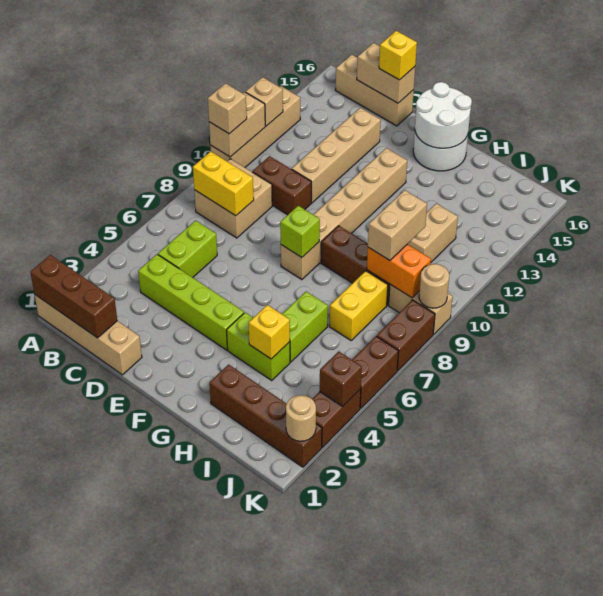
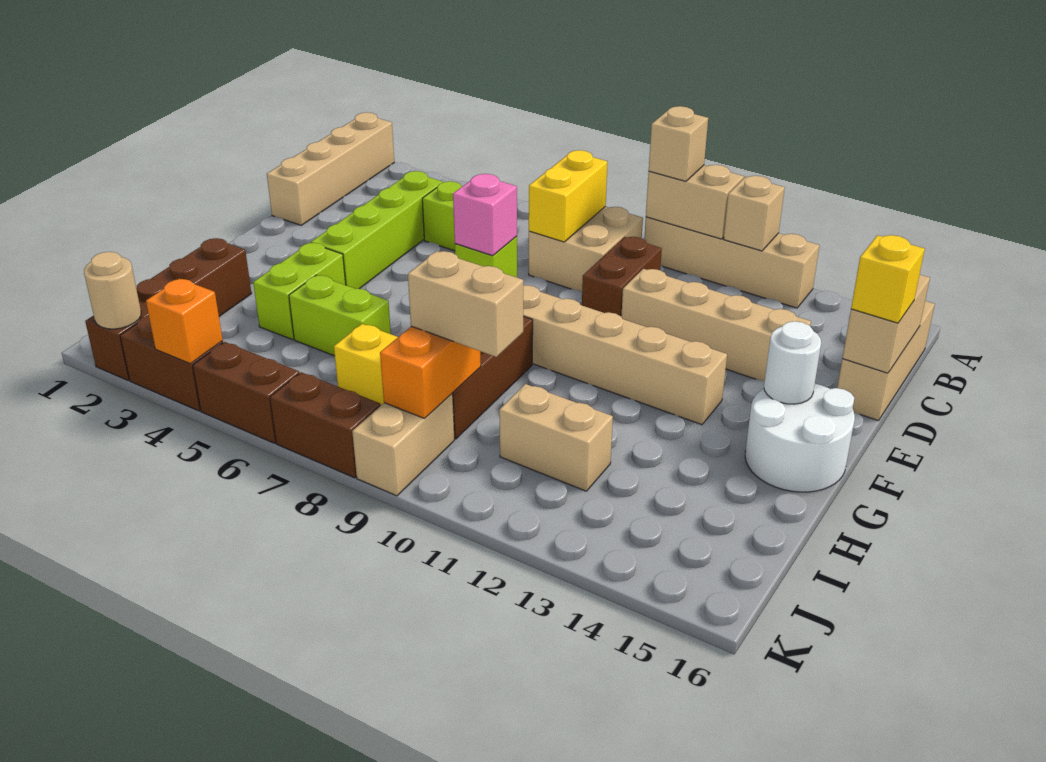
brown brick A1:C1 level 2 -> none
none -> pink brick F8 level 3
white round brick F15:G16 level 2 -> white round brick F15 level 2
yellow brick H4 level 2 -> none
brown brick K4 level 2 -> orange brick K4 level 2
tan round brick K9 level 2 -> none

